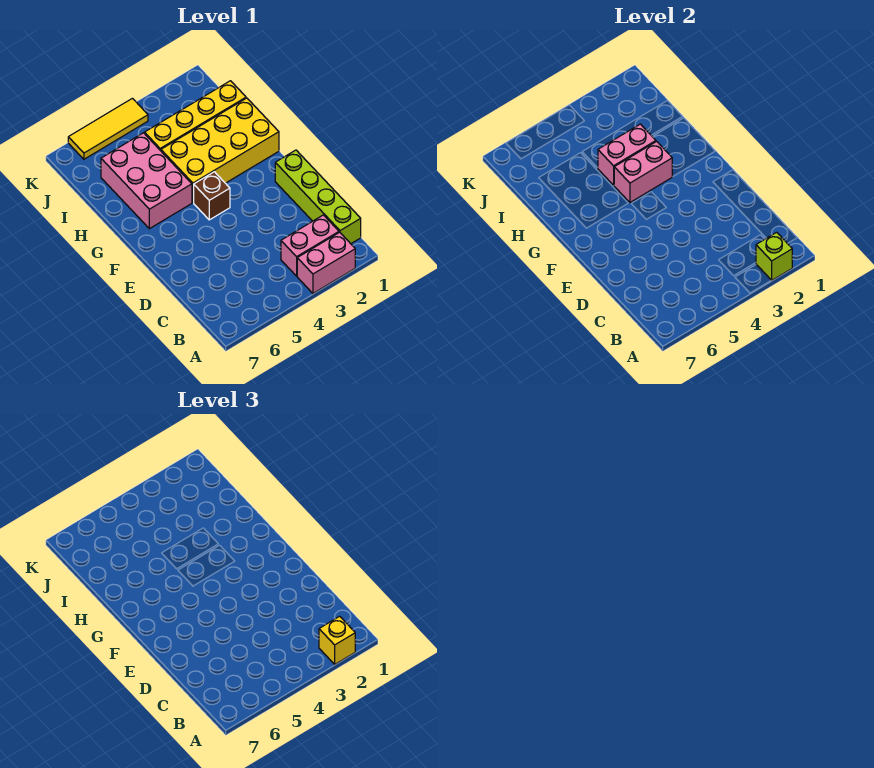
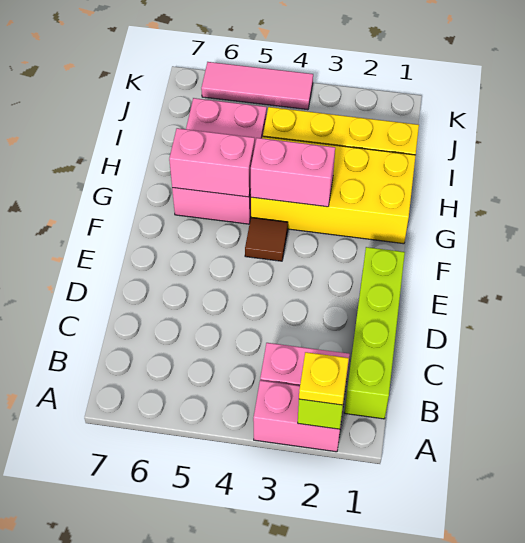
yellow brick A2 level 3 -> yellow plate A2 level 3
brown brick F4 level 1 -> brown tile F4 level 1
pink brick H3:H4 level 2 -> pink brick G5:G6 level 2
yellow tile K4:K6 level 1 -> pink tile K4:K6 level 1

